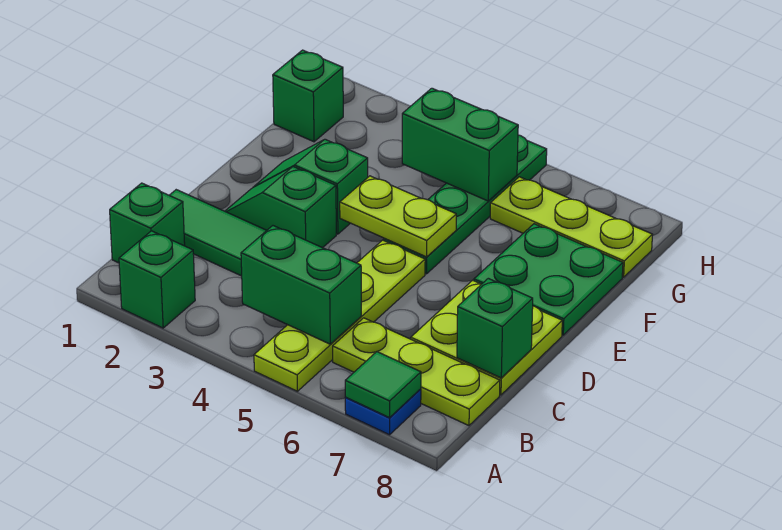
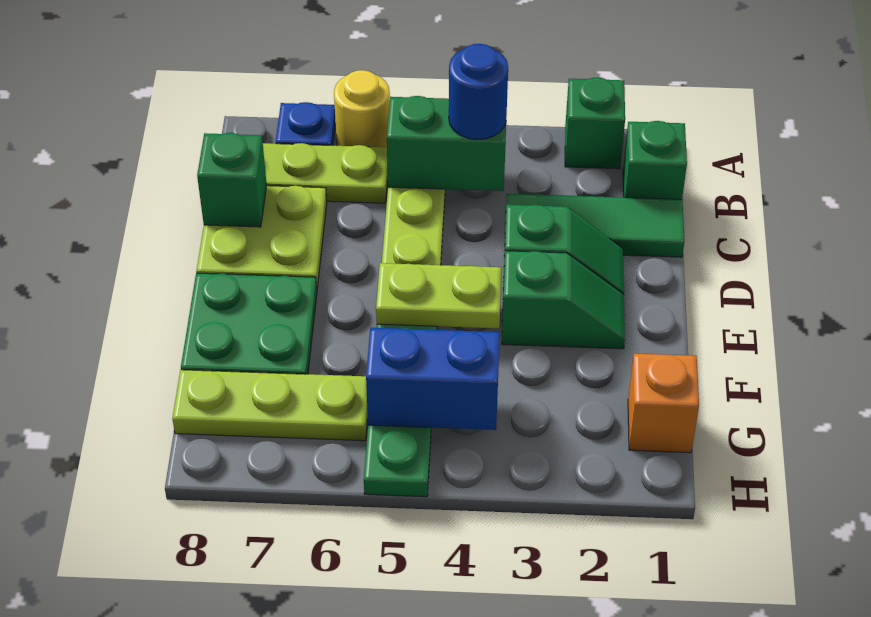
none -> yellow round brick A6 level 1
green tile A7 level 2 -> none
none -> blue round brick B4 level 3
green brick G1 level 1 -> orange brick G1 level 1
green brick G4:G5 level 2 -> blue brick G4:G5 level 2

